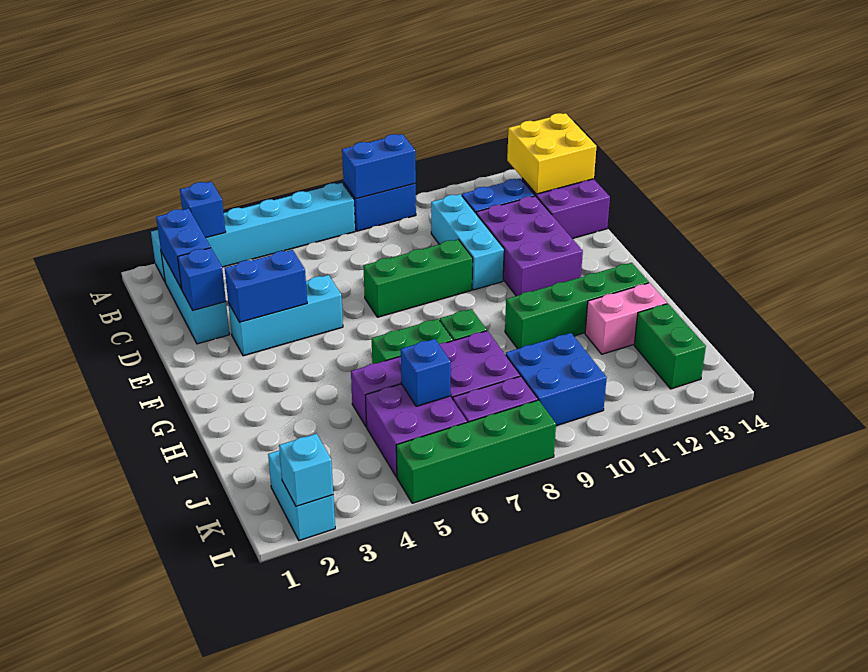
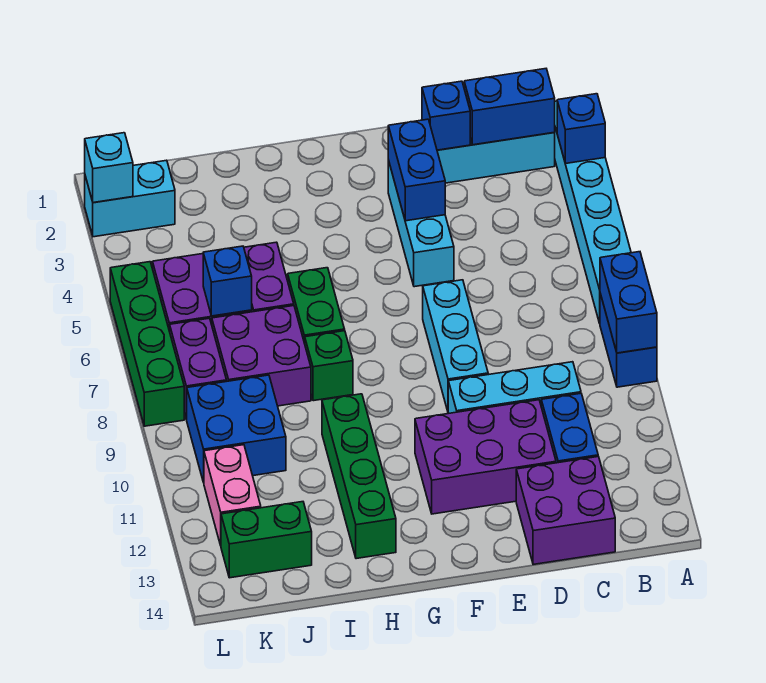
yellow brick B13:C14 level 2 -> none
green brick E7:E9 level 1 -> cyan brick E7:E9 level 1
pink brick I12:I13 level 1 -> pink brick K11:K12 level 1

